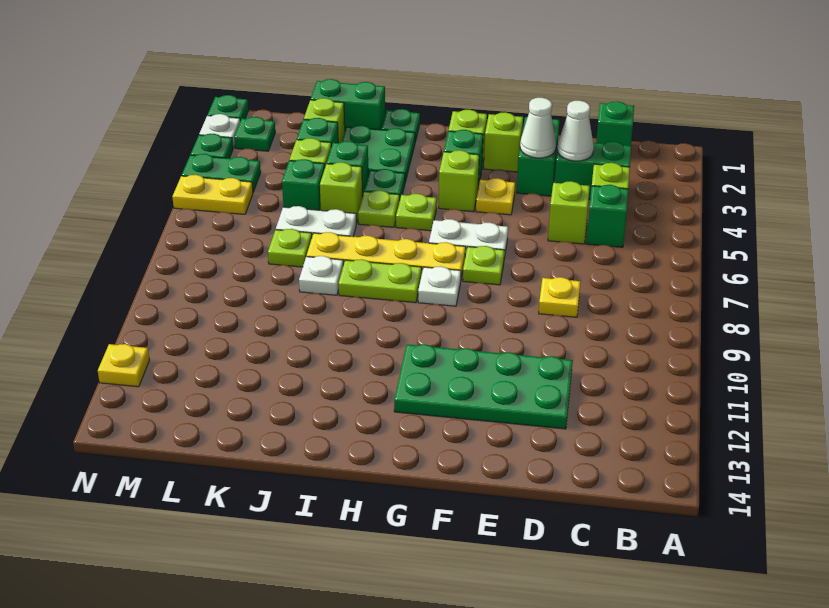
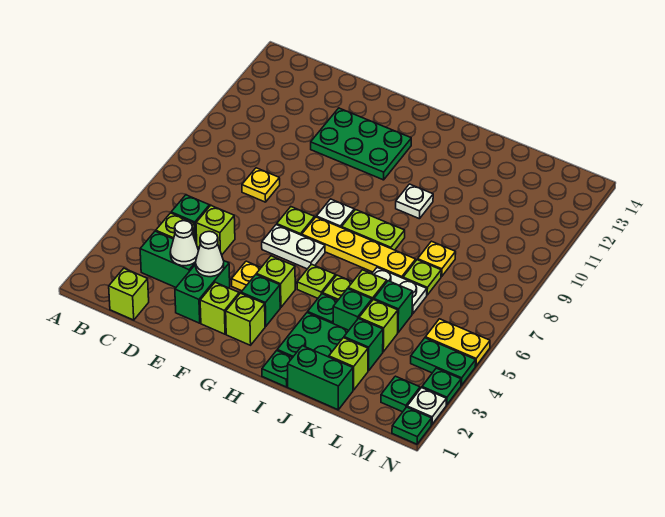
green brick C1 level 1 -> lime brick C1 level 1
green plate D11:G12 level 1 -> green plate E11:G12 level 1
white plate J8 level 1 -> white plate I10 level 1
yellow plate N12 level 1 -> yellow plate K8 level 1

